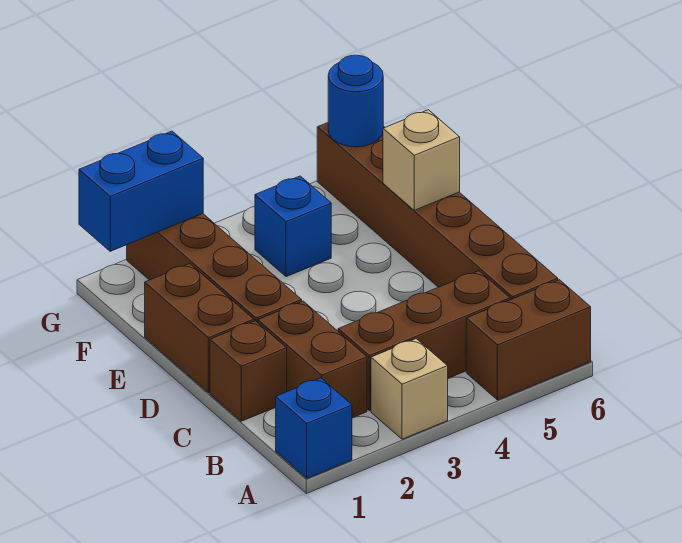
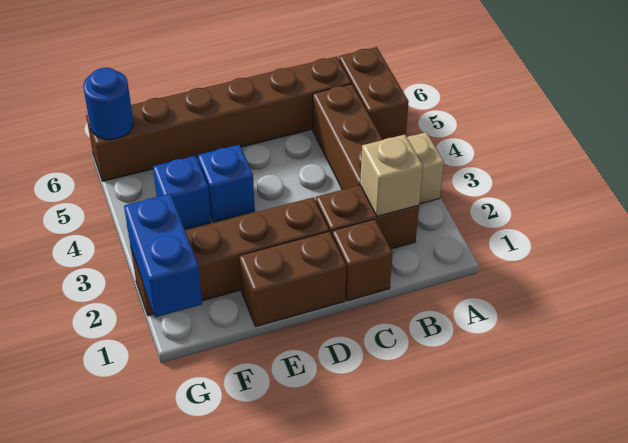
blue brick A1 level 1 -> blue brick E4 level 1
tan brick E6 level 2 -> tan brick B2 level 2

